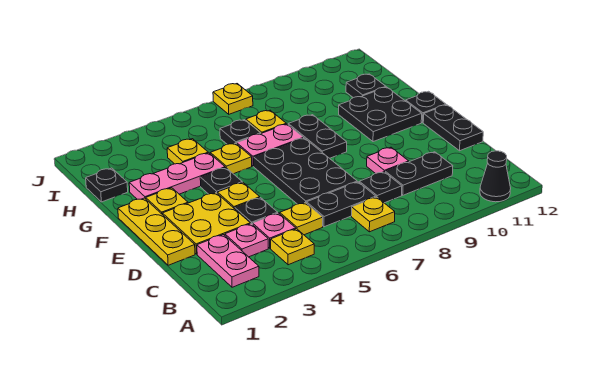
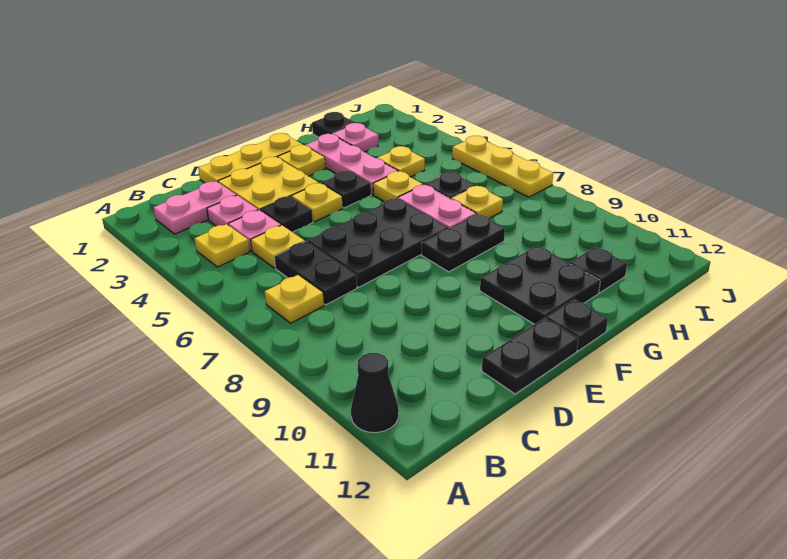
black plate C8 level 1 -> none
black plate C9:C10 level 1 -> none
pink plate D9 level 1 -> pink plate H2 level 1
yellow plate J7 level 1 -> yellow plate J5:J7 level 1

